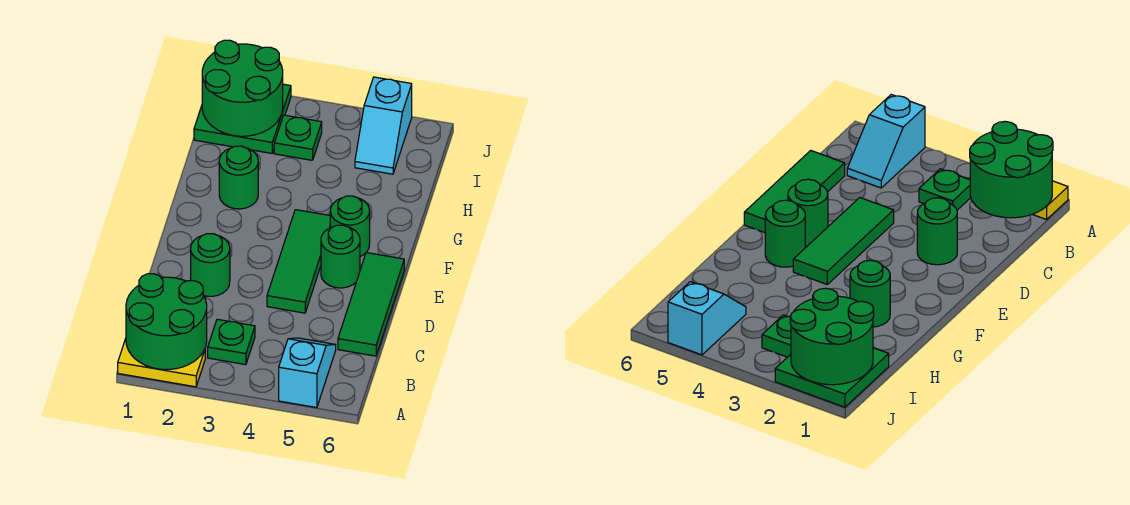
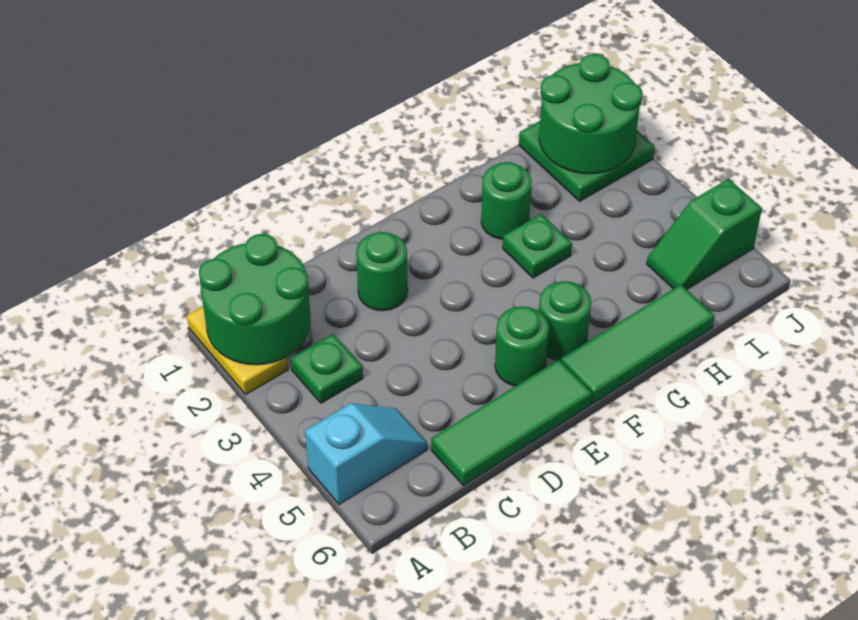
green tile D4:F4 level 1 -> green tile F6:H6 level 1
green plate I3 level 1 -> green plate G3 level 1
cyan slope I5:J5 level 1 top J -> green slope I5:J5 level 1 top J

